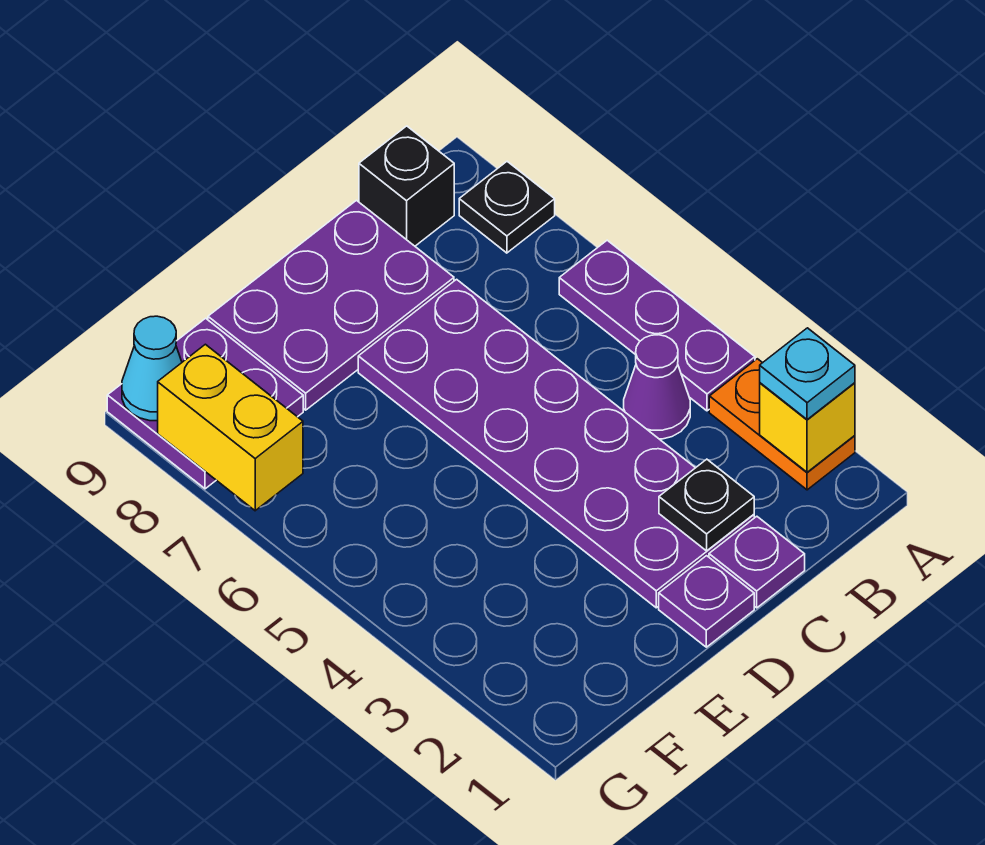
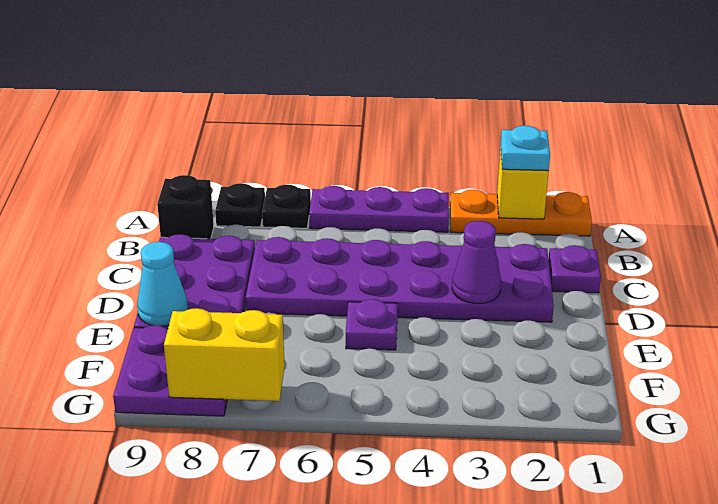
orange plate A2:A3 level 1 -> orange plate A1:A3 level 1
purple cone B4 level 1 -> purple cone D3 level 2
black plate C2 level 2 -> black plate A7 level 1
purple plate D1 level 1 -> purple plate E5 level 1
cyan cone G9 level 2 -> cyan cone E9 level 2

